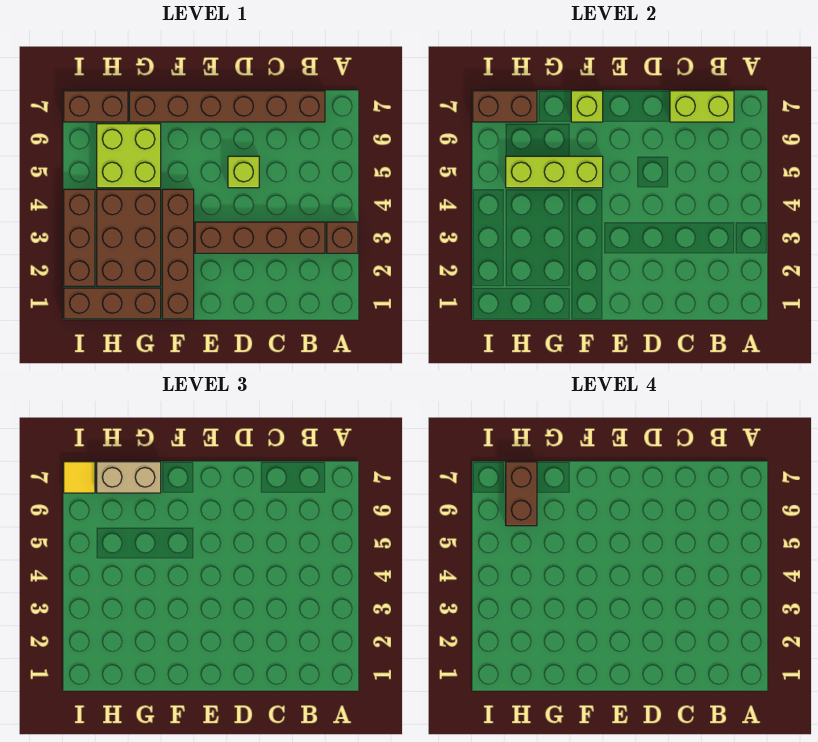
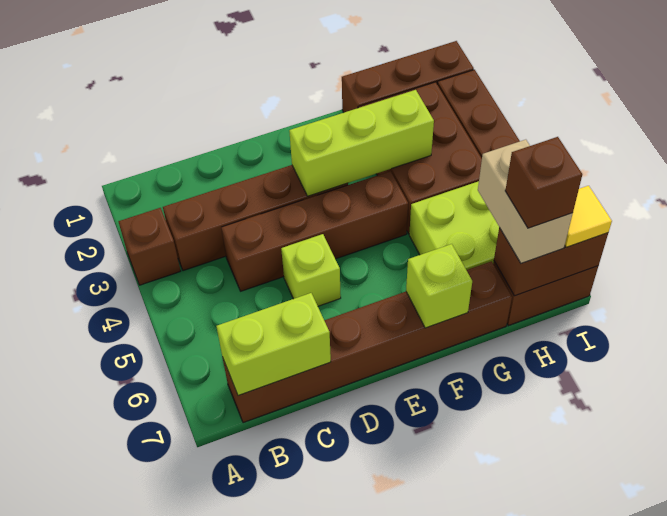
brown brick F1:F4 level 1 -> brown brick C4:F4 level 1
lime brick F5:H5 level 2 -> lime brick E3:G3 level 2
tan brick G7:H7 level 3 -> tan brick H6:H7 level 3
brown brick H6:H7 level 4 -> brown brick H7 level 4

